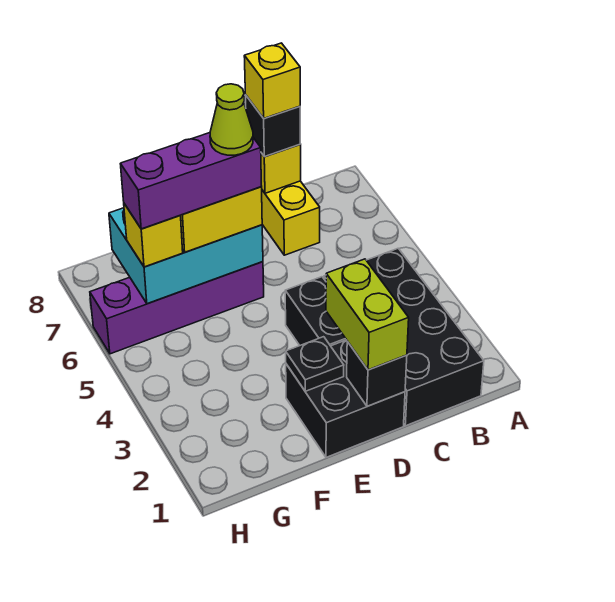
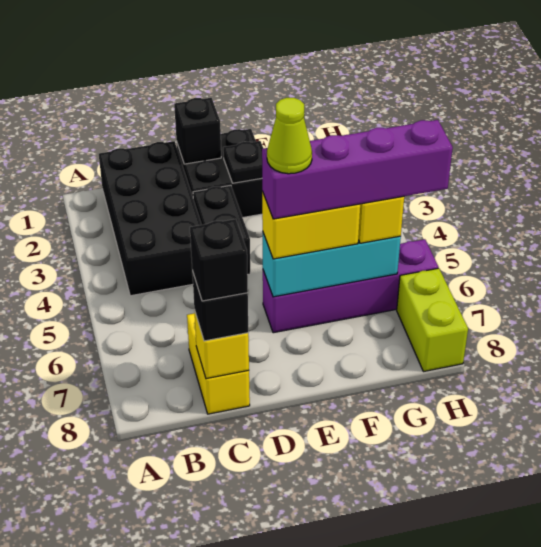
yellow brick C8 level 4 -> black brick C8 level 4
lime brick D1:D2 level 3 -> lime brick H7:H8 level 1
cyan brick E6:G7 level 2 -> cyan brick E6:G6 level 2
purple brick E6:G6 level 4 -> purple brick E6:H6 level 4

